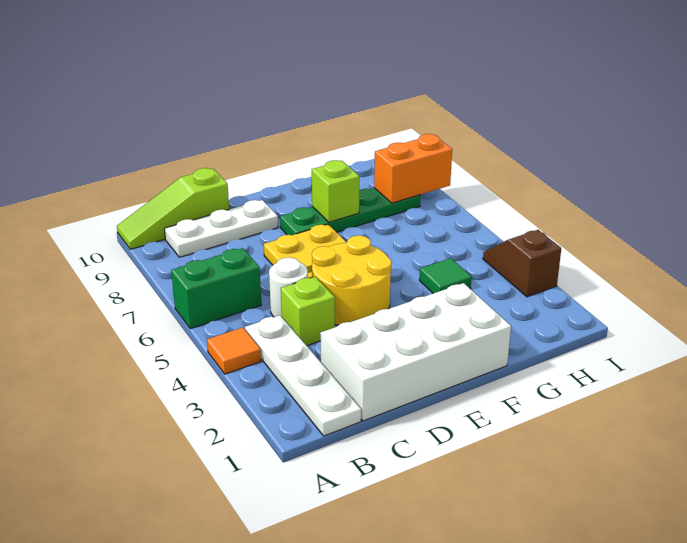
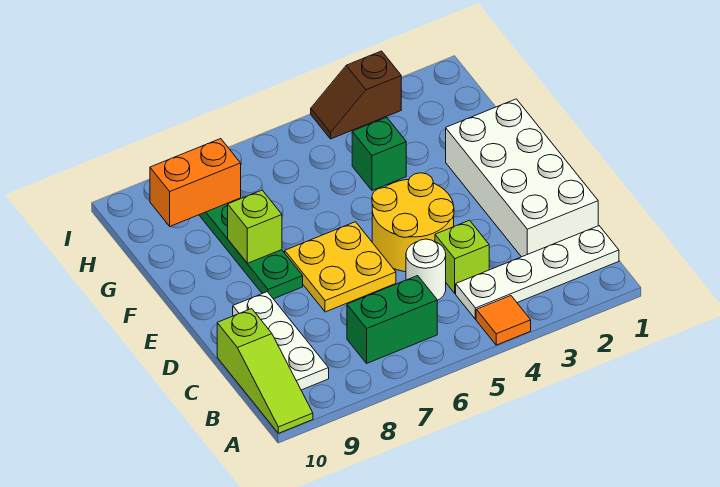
green brick A6:B6 level 1 -> green brick B6:B7 level 1
green tile G4 level 1 -> green brick G4 level 1
orange brick H8:I8 level 2 -> orange brick H8:H9 level 2

